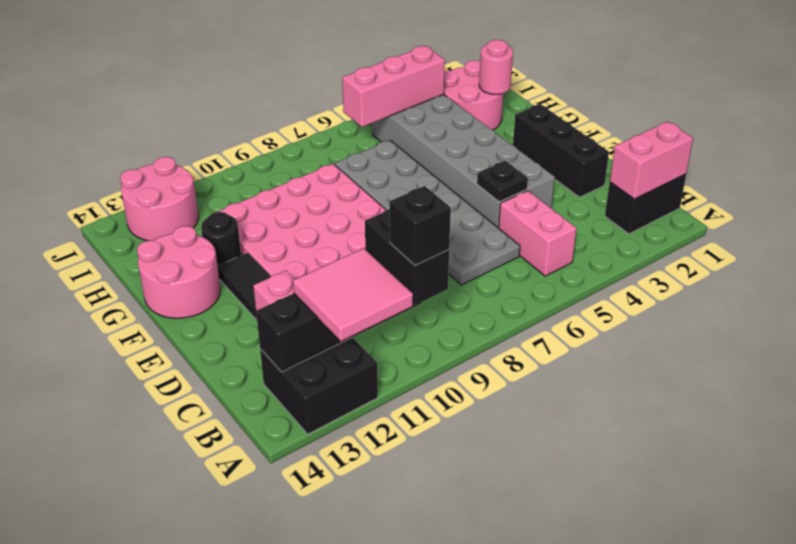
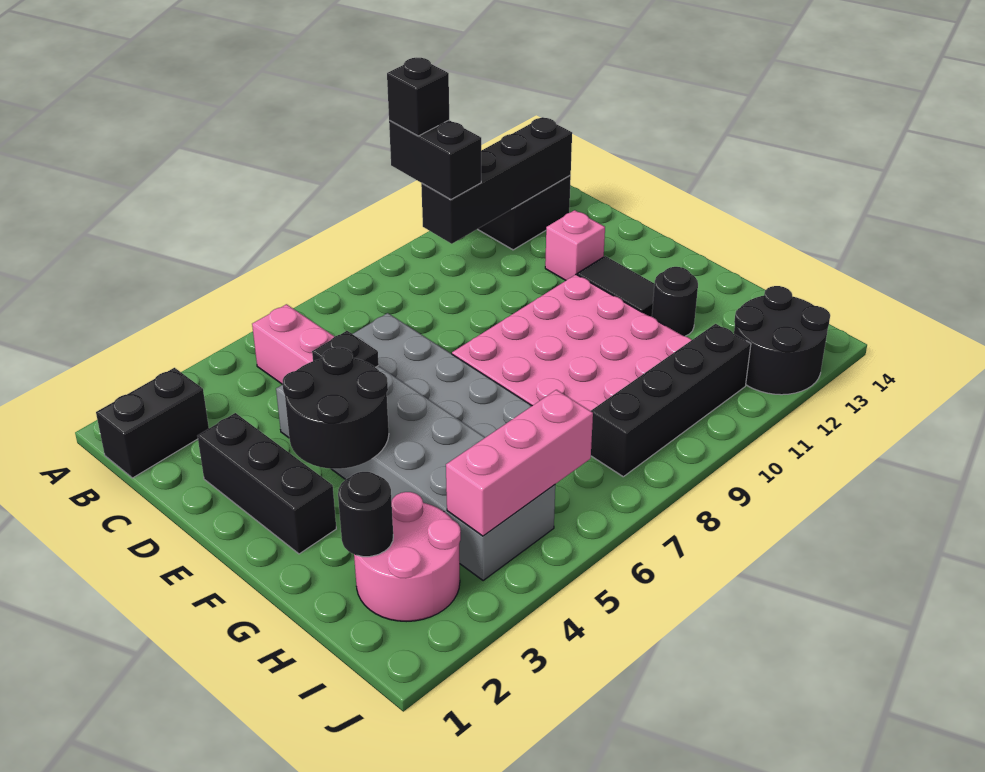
pink tile A11:B12 level 3 -> none
pink brick B1:B2 level 2 -> none
none -> black round brick E3:F4 level 2
pink round brick F13:G14 level 1 -> none
pink round brick H2 level 2 -> black round brick H2 level 2
none -> black brick I8:I11 level 1
pink round brick I12:J13 level 1 -> black round brick I12:J13 level 1

